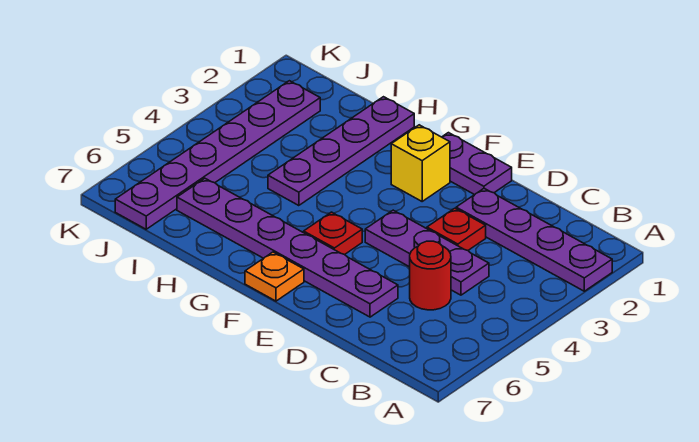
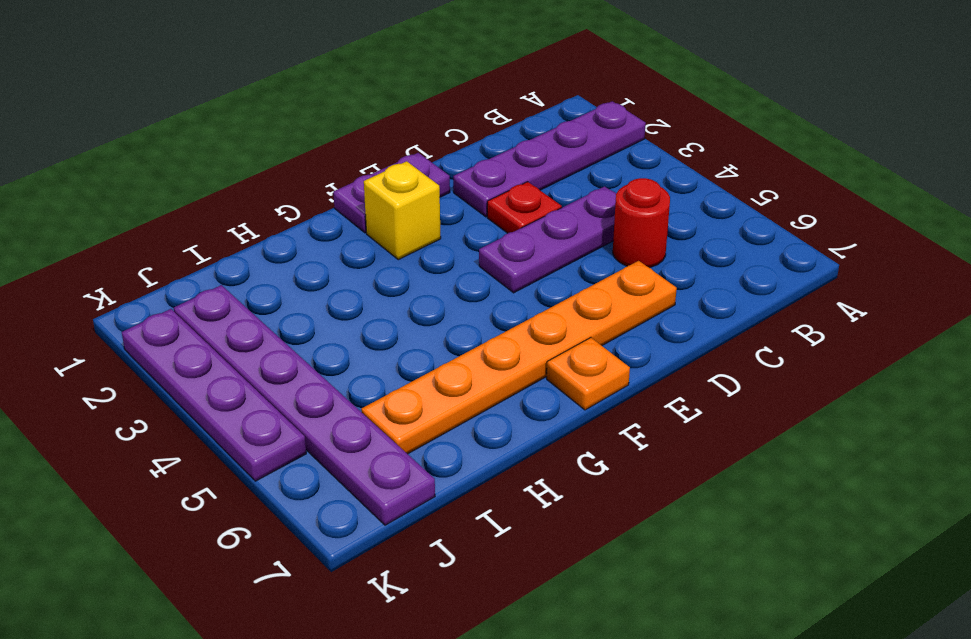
purple plate D6:I6 level 1 -> orange plate D6:I6 level 1
red plate F5 level 1 -> none
purple plate H1:H4 level 1 -> purple plate K2:K5 level 1

